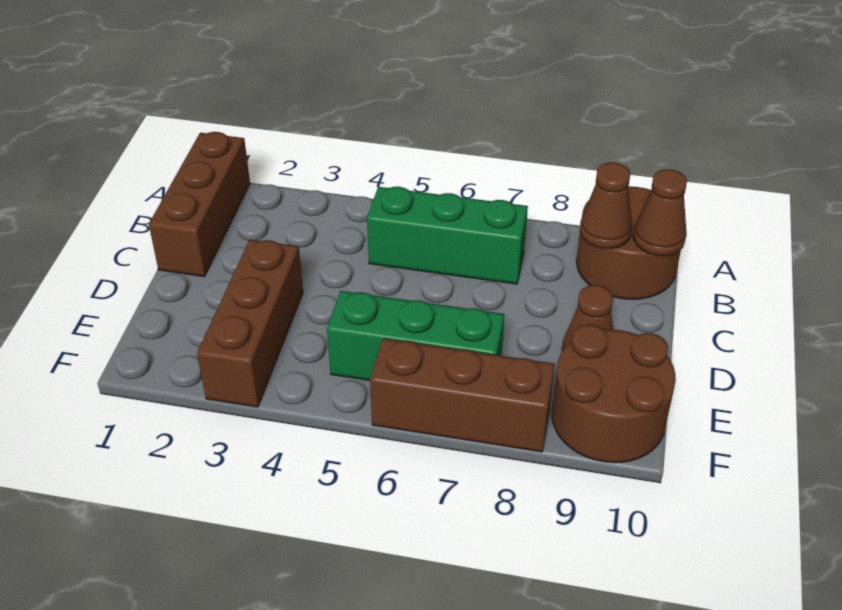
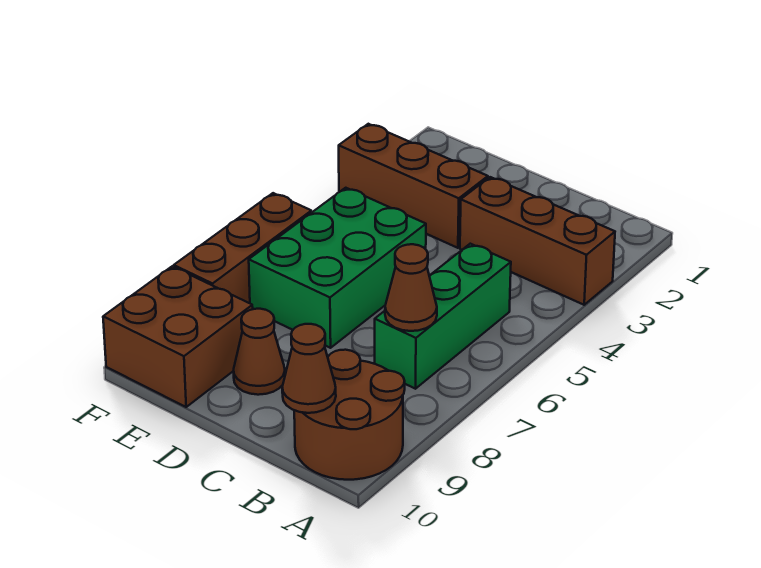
brown brick A1:C1 level 1 -> brown brick A3:C3 level 1
brown cone B9 level 2 -> brown cone B7 level 2
green brick E5:E7 level 1 -> green brick D5:E7 level 1
brown round brick E9:F10 level 1 -> brown brick E9:F10 level 1

